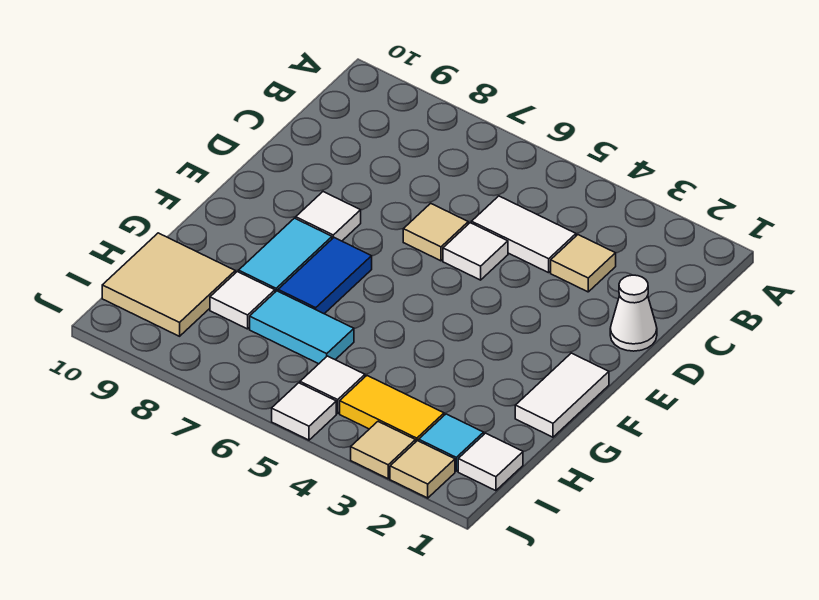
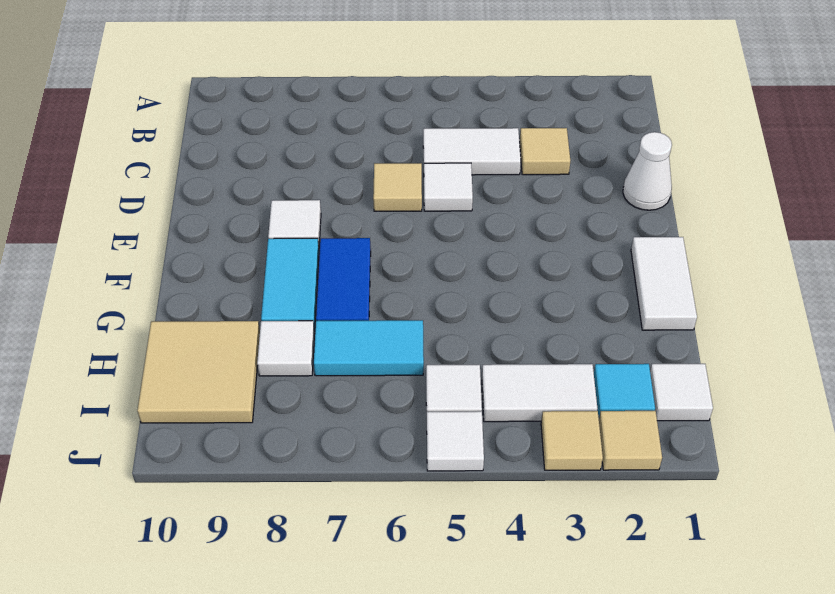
yellow tile I3:I4 level 1 -> white tile I3:I4 level 1

